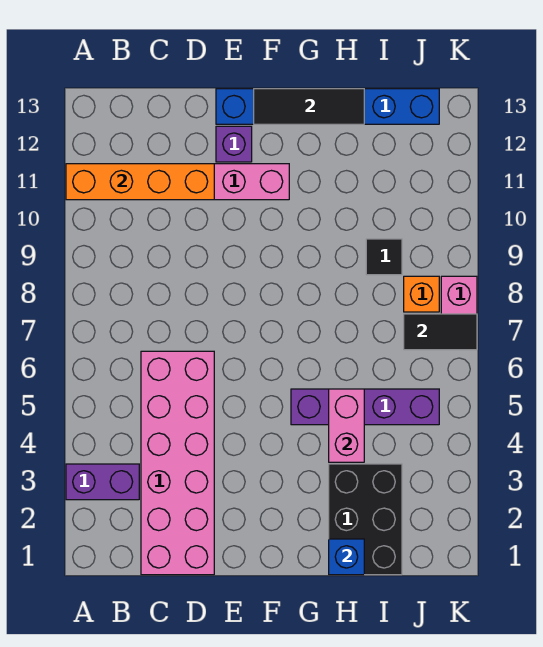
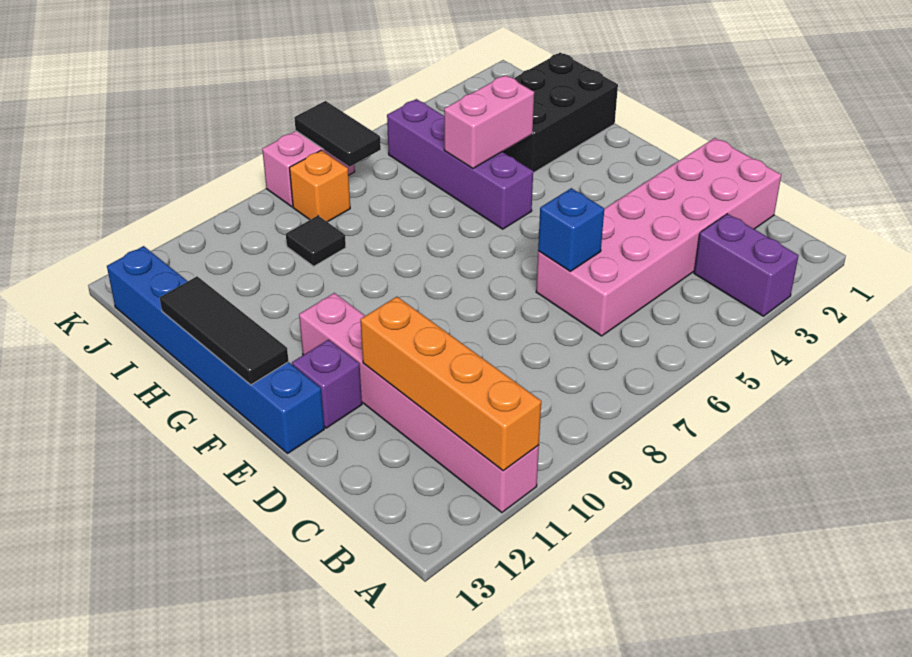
blue brick H1 level 2 -> blue brick D6 level 2

